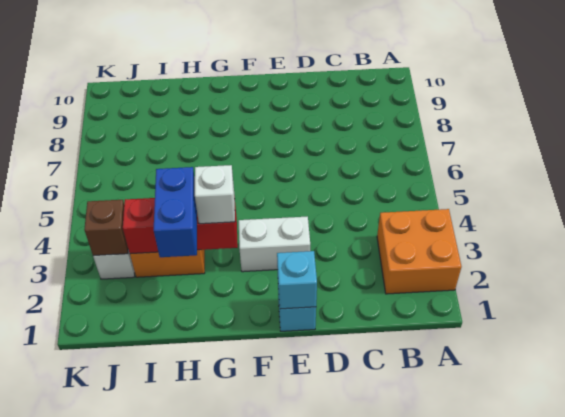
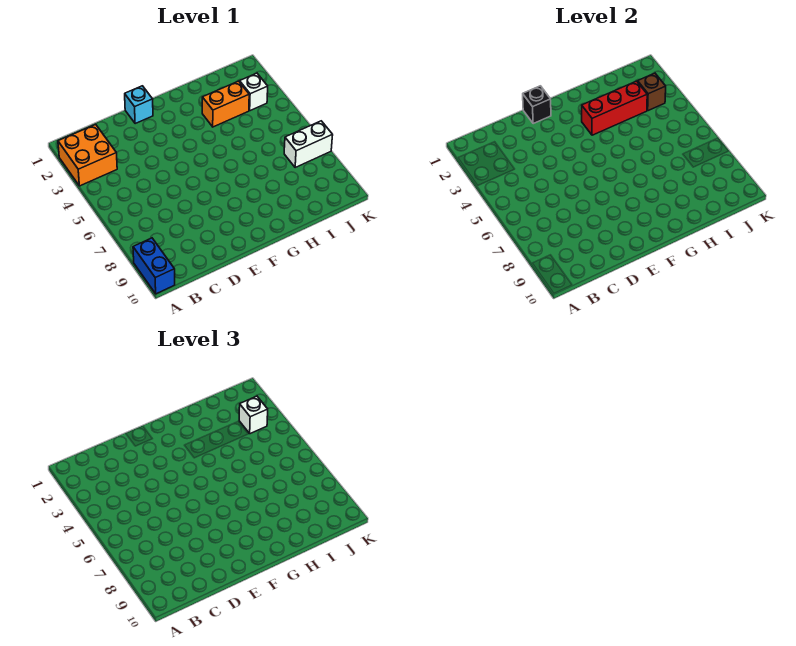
cyan brick E1 level 2 -> black brick E1 level 2
white brick E3:F3 level 1 -> white brick J7:K7 level 1
white brick G3 level 3 -> white brick J3 level 3
blue brick H2:H3 level 3 -> blue brick A9:A10 level 1

